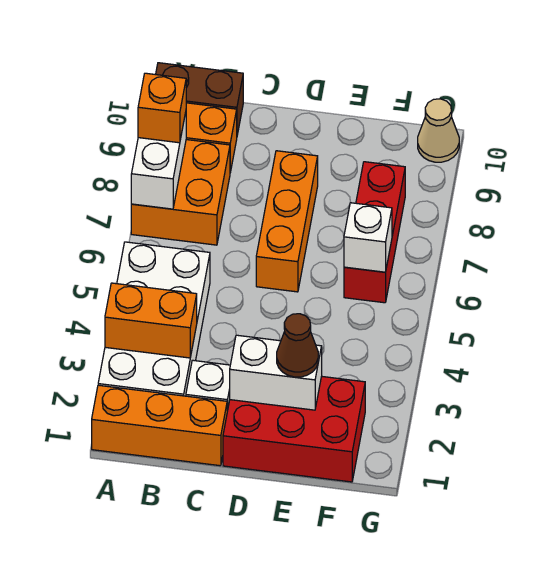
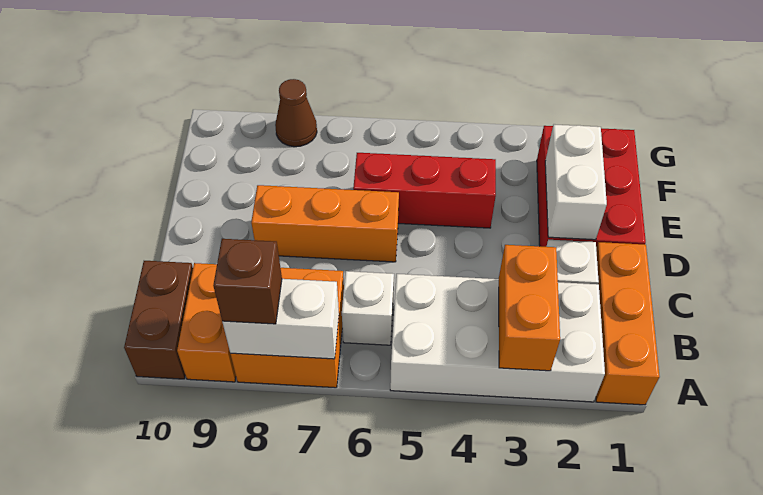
orange brick A8 level 3 -> brown brick A8 level 3
brown cone E2 level 3 -> brown cone G8 level 1
red brick F6:F8 level 1 -> red brick E4:E6 level 1
white brick F6 level 2 -> white brick B6 level 1
tan cone G10 level 1 -> none

